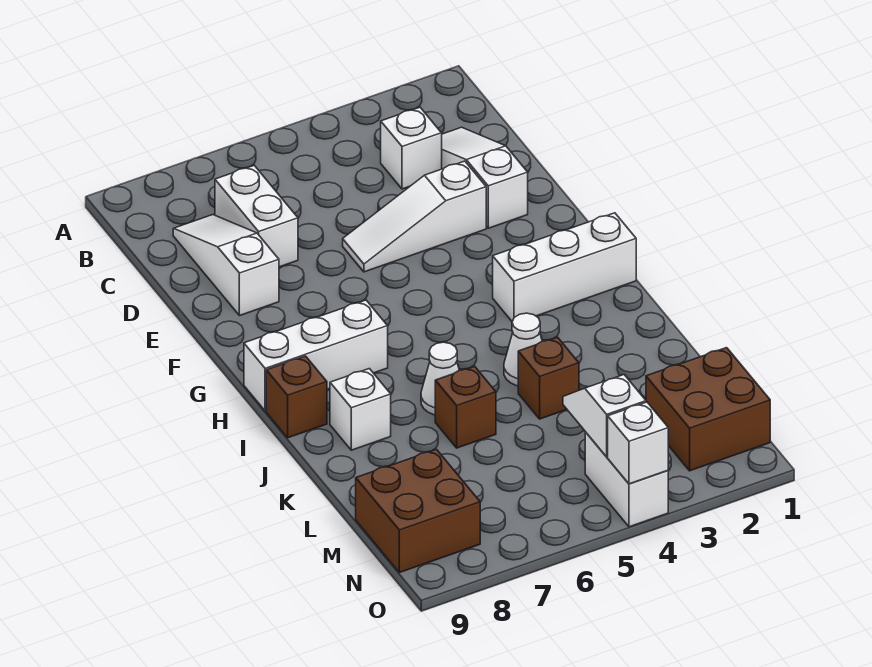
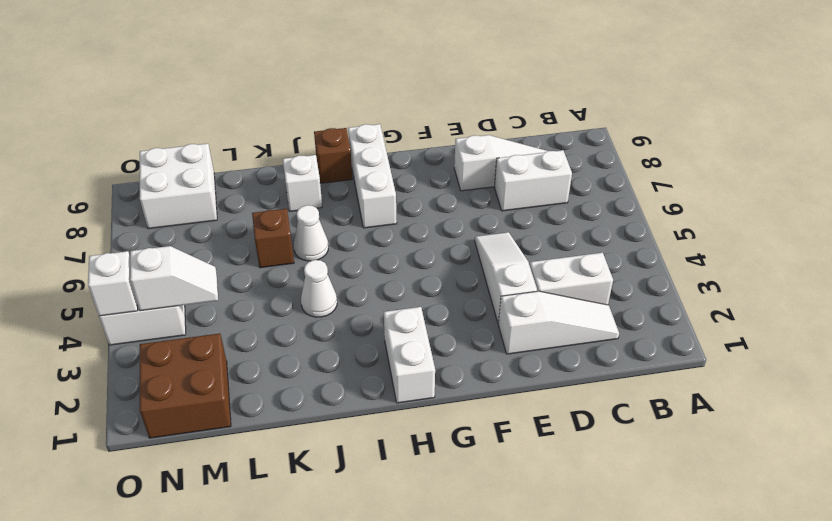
white brick C3 level 1 -> white brick C3:D3 level 1
white brick H1:H3 level 1 -> white brick H1:H2 level 1
brown brick K4 level 1 -> none
brown brick M8:N9 level 1 -> white brick M8:N9 level 1

